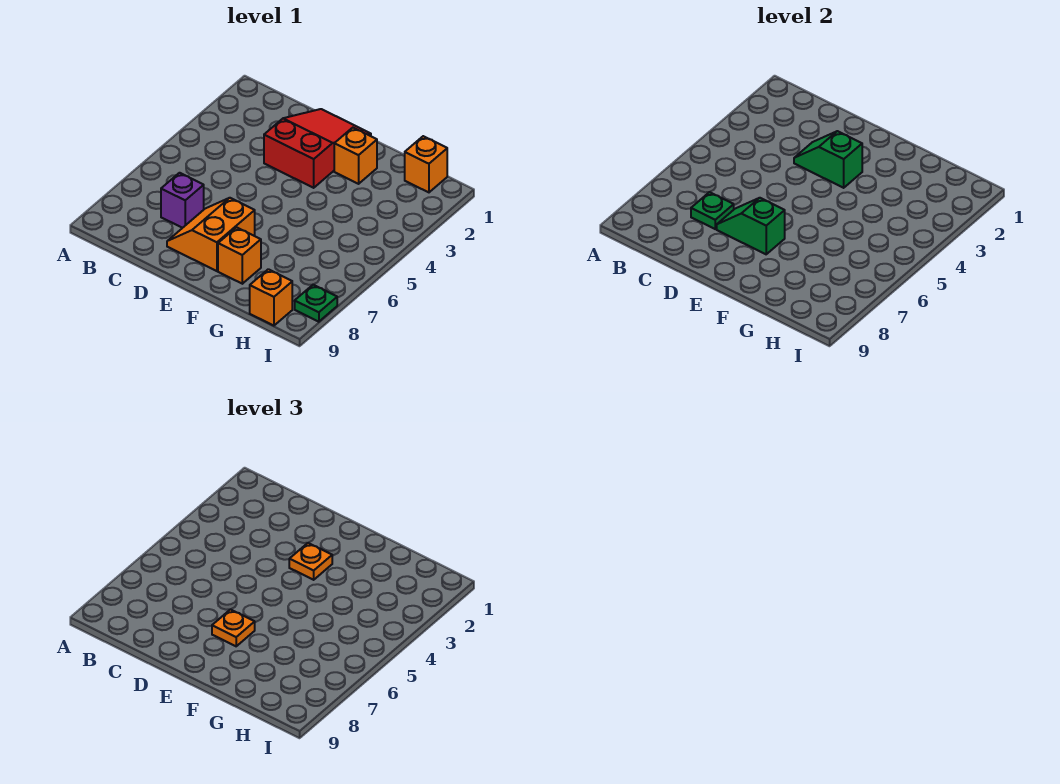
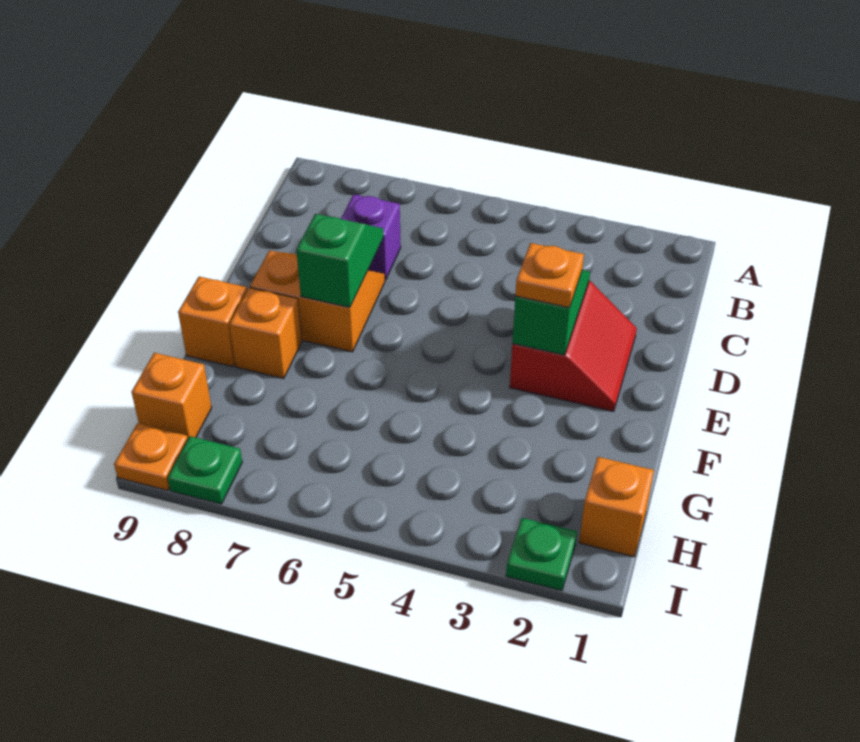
green plate C7 level 2 -> green plate I2 level 1
red slope D1:E3 level 1 top 3 -> red slope D2:E3 level 1 top 3
orange plate E7 level 3 -> orange plate I9 level 1
orange brick F2 level 1 -> orange brick F9 level 1

